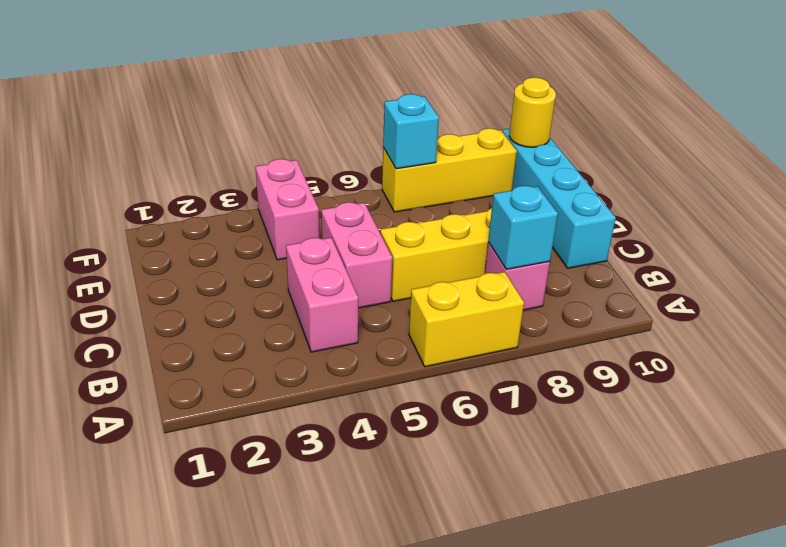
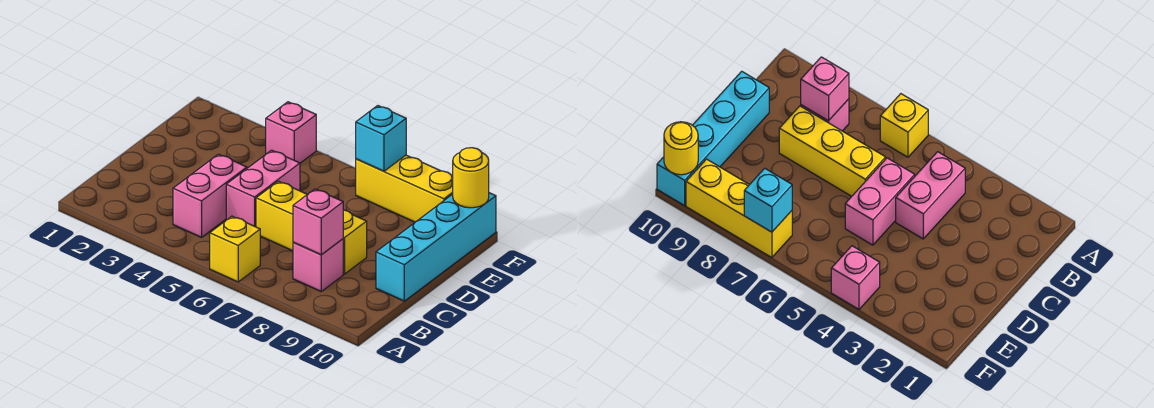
yellow brick A6:A7 level 1 -> yellow brick A6 level 1
cyan brick B8 level 2 -> pink brick B8 level 2
pink brick E4:F4 level 1 -> pink brick F4 level 1

